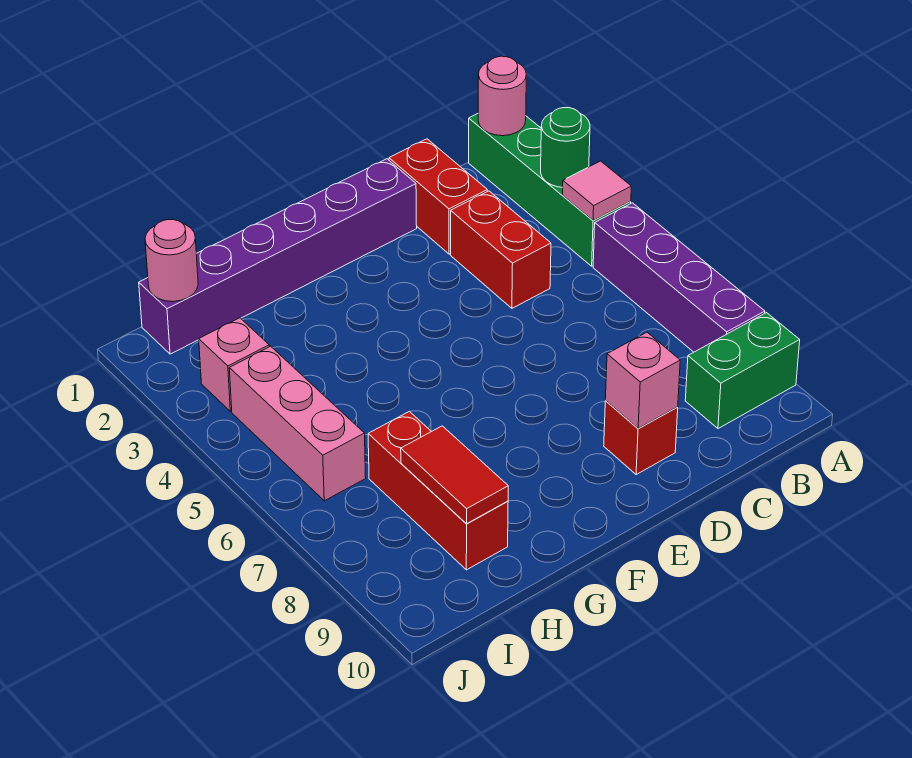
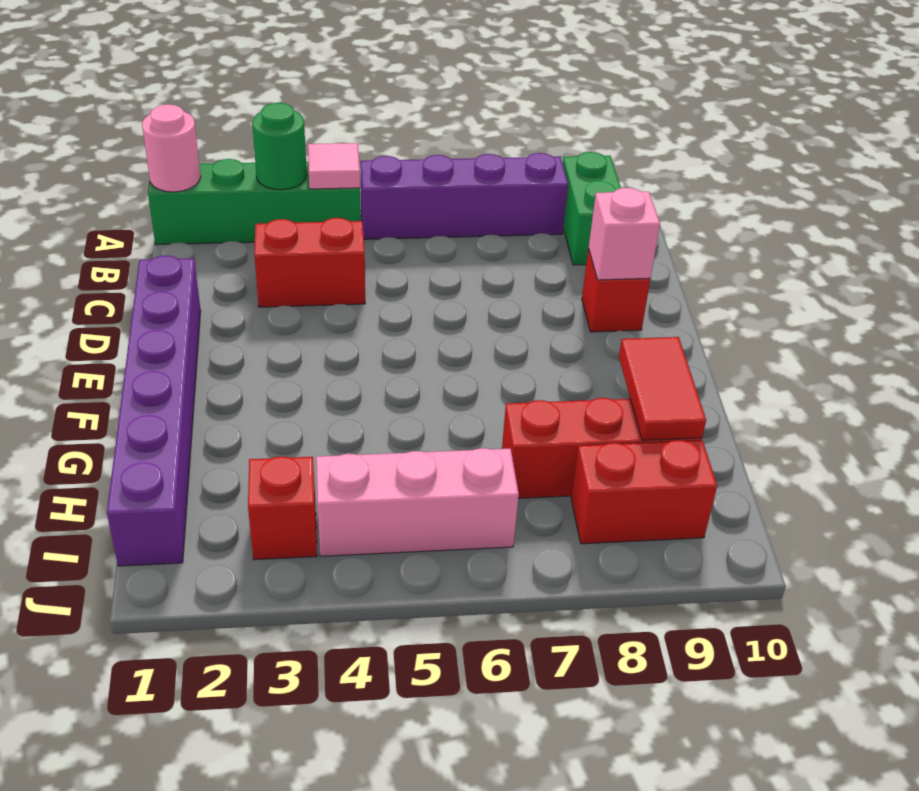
red brick C1:C2 level 1 -> red brick I8:I9 level 1
red tile H8:H9 level 2 -> red tile G9:H9 level 2
pink round brick I1 level 2 -> none
pink brick I3 level 1 -> red brick I3 level 1

